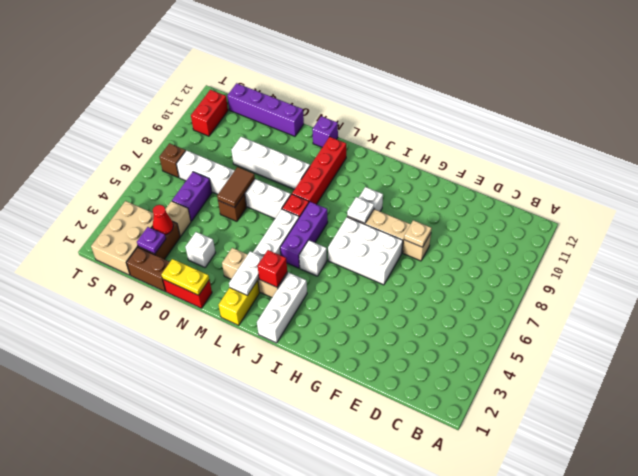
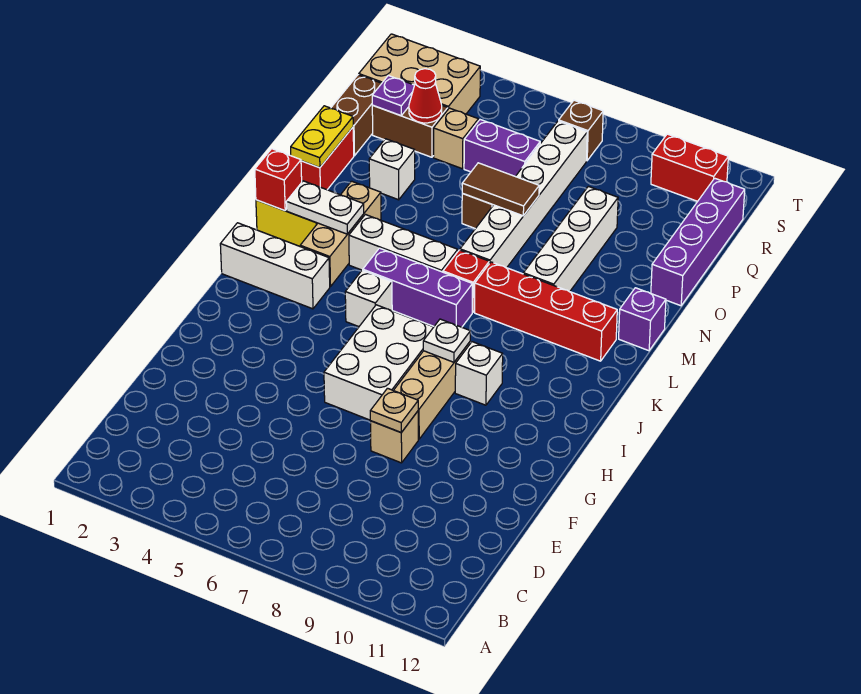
red brick K3 level 2 -> red brick L1 level 2

